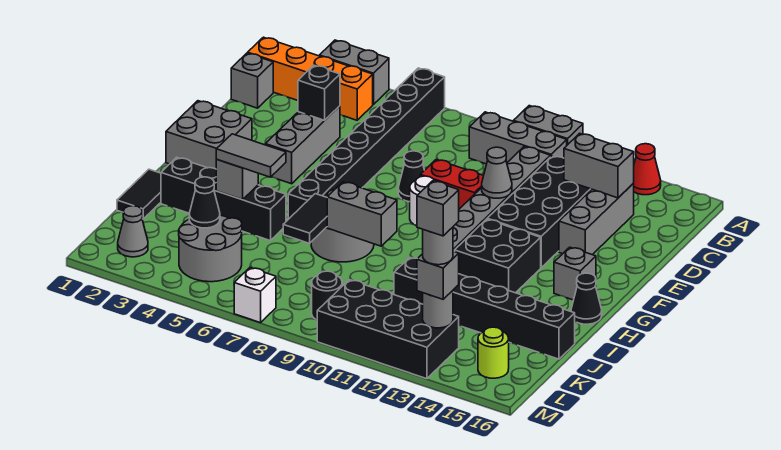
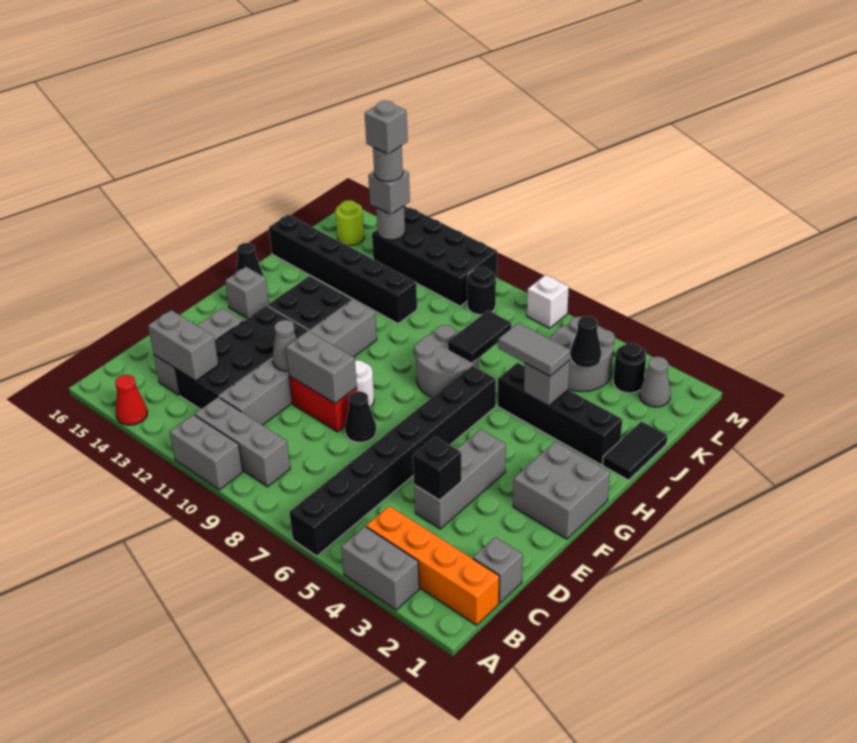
grey brick I8:I9 level 2 -> grey brick E9:E10 level 2
none -> black round brick L3 level 1

